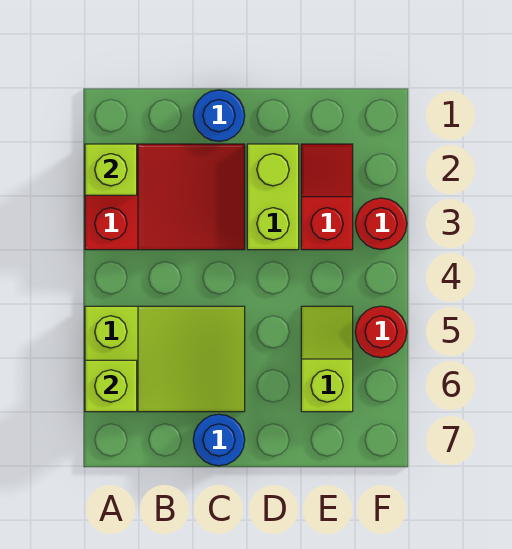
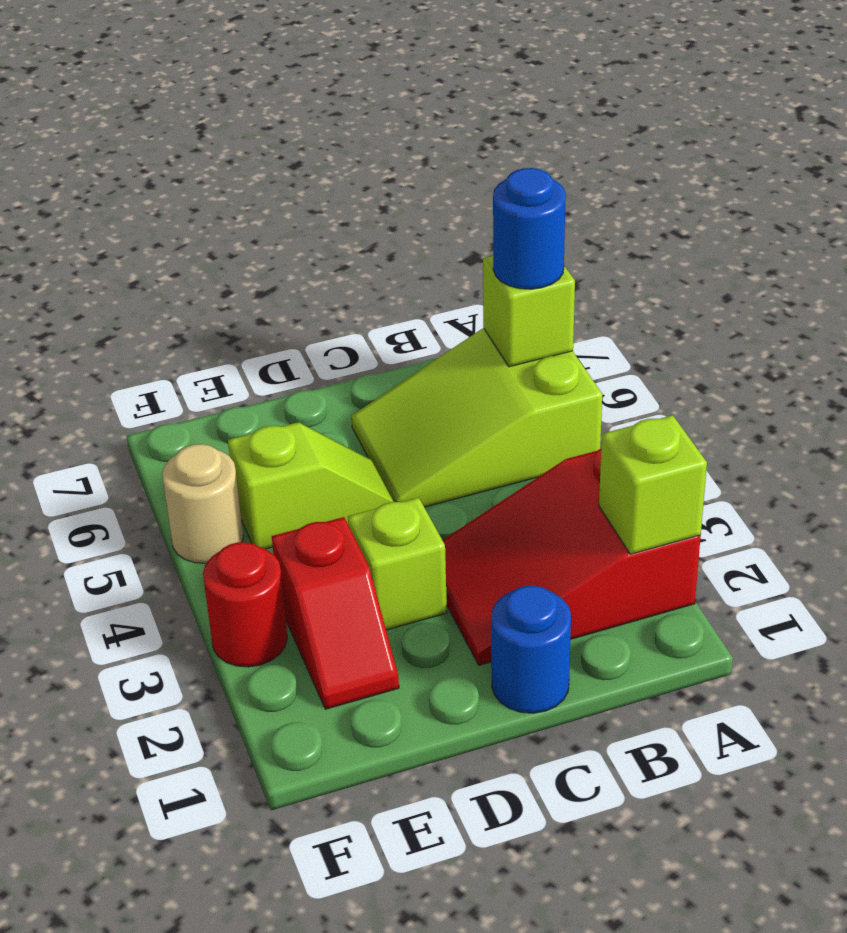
blue round brick C7 level 1 -> blue round brick A6 level 3
lime brick D2:D3 level 1 -> lime brick D3 level 1
lime slope E5:E6 level 1 top 6 -> lime slope D5:E5 level 1 top E
red round brick F5 level 1 -> tan round brick F5 level 1

